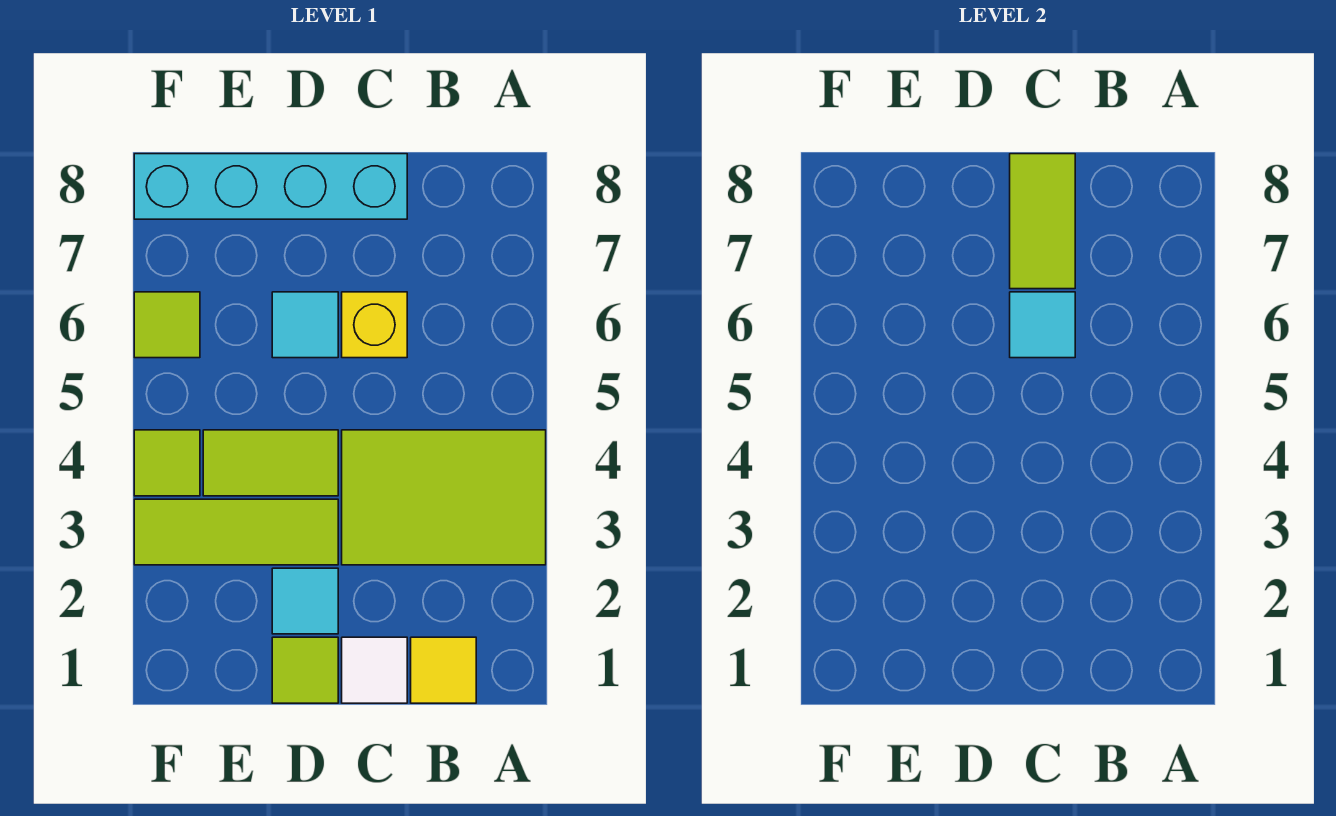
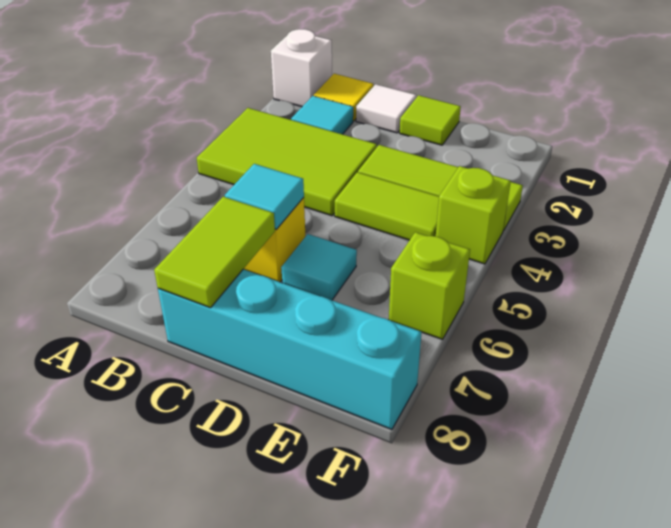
none -> white brick A1 level 1
cyan tile D2 level 1 -> cyan tile B2 level 1
lime tile F4 level 1 -> lime brick F4 level 1
lime tile F6 level 1 -> lime brick F6 level 1

